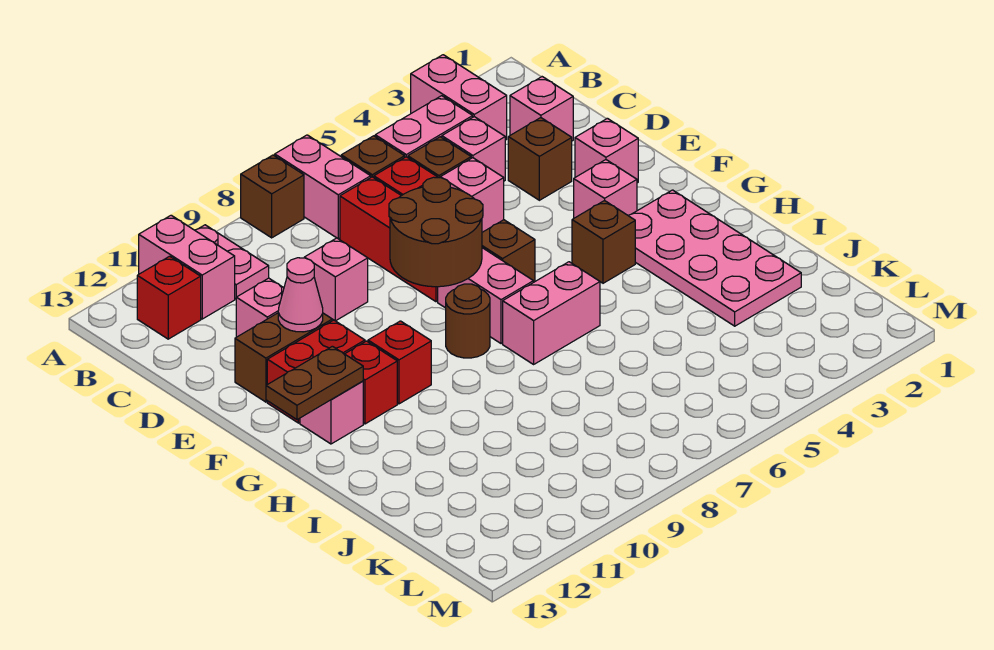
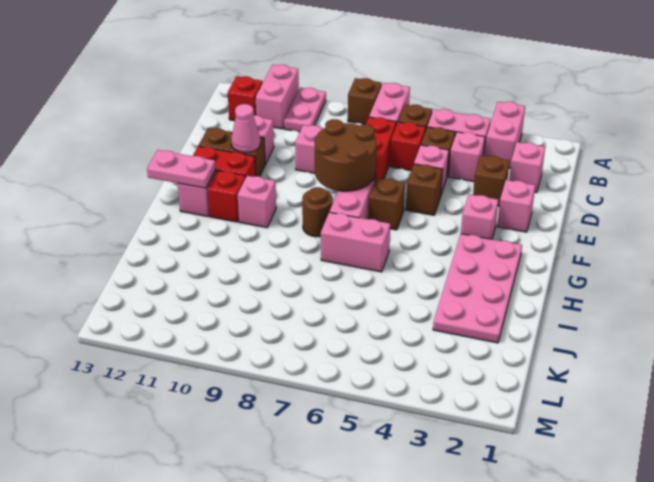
brown brick G4 level 1 -> brown brick E5 level 1
red brick G10 level 1 -> pink brick G10 level 1
brown plate G12:G13 level 2 -> pink plate G12:G13 level 2

